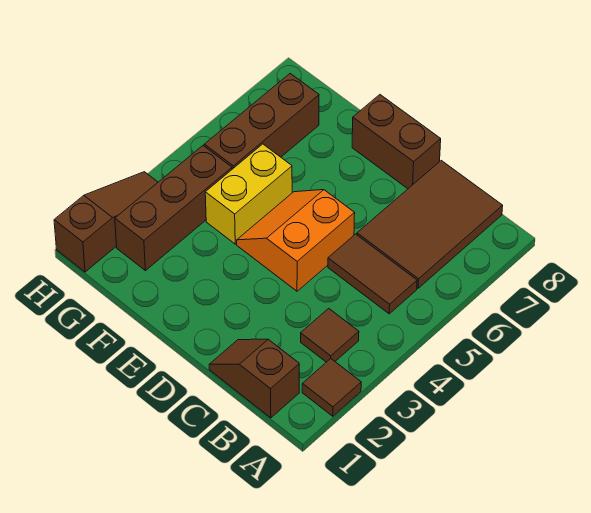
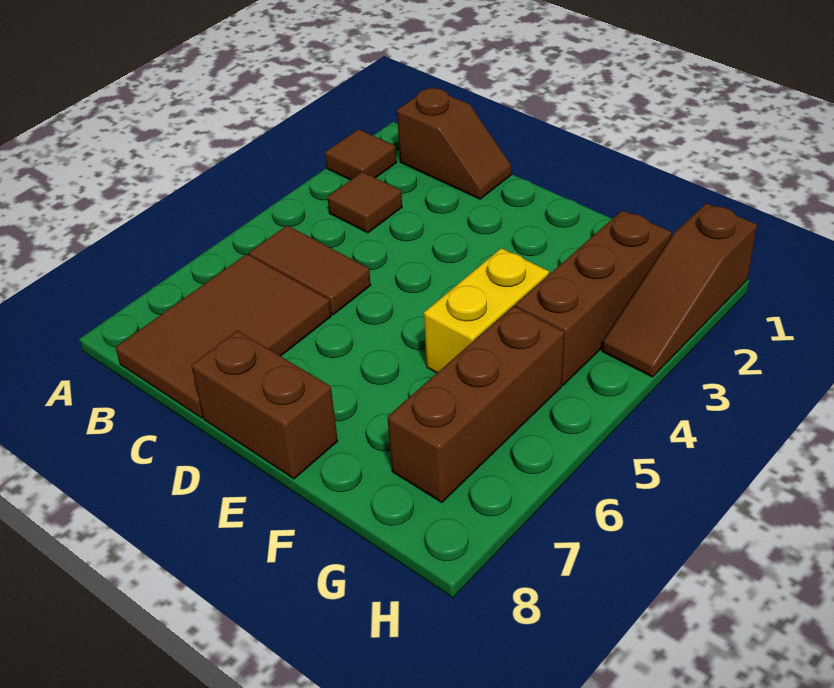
orange slope D4:E5 level 1 top D -> none

